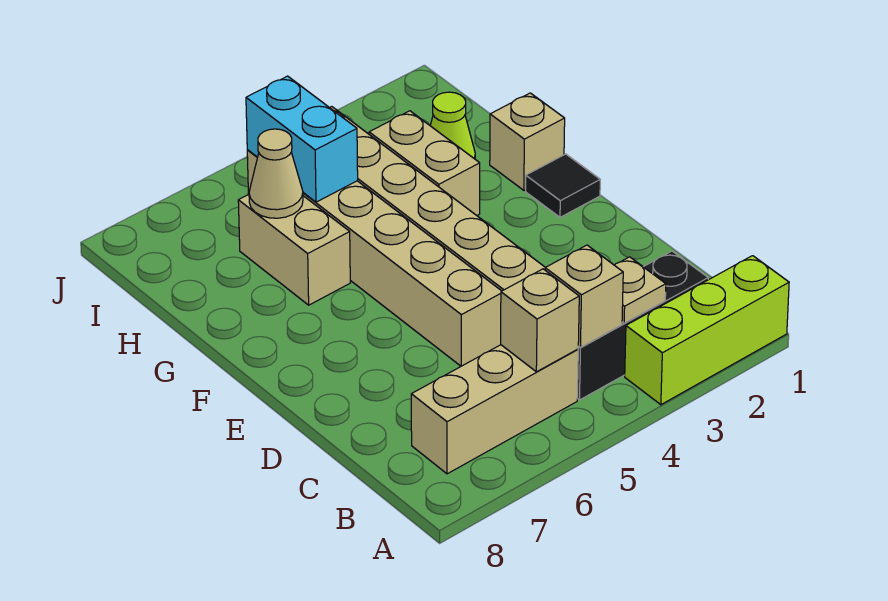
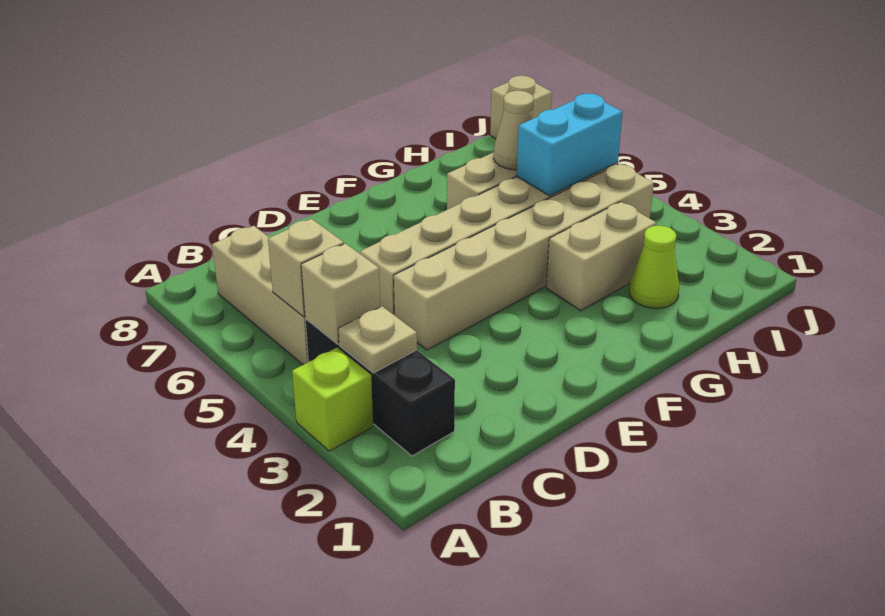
lime brick A1:A3 level 1 -> lime brick A3 level 1
black tile F1 level 1 -> none
tan brick G1 level 1 -> tan brick J8 level 1

